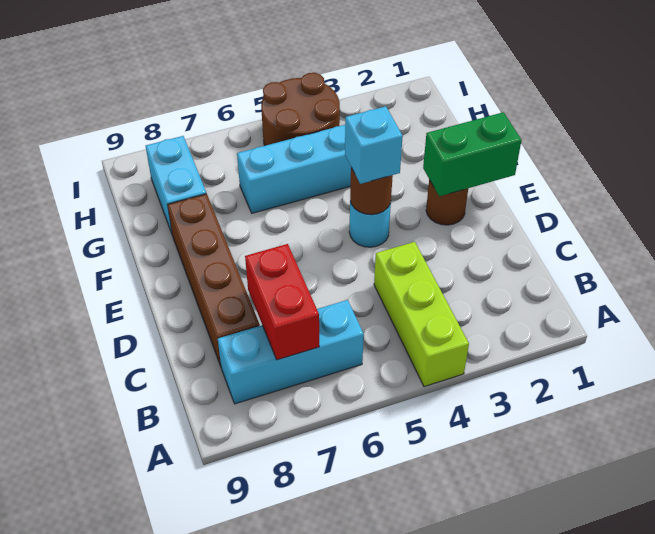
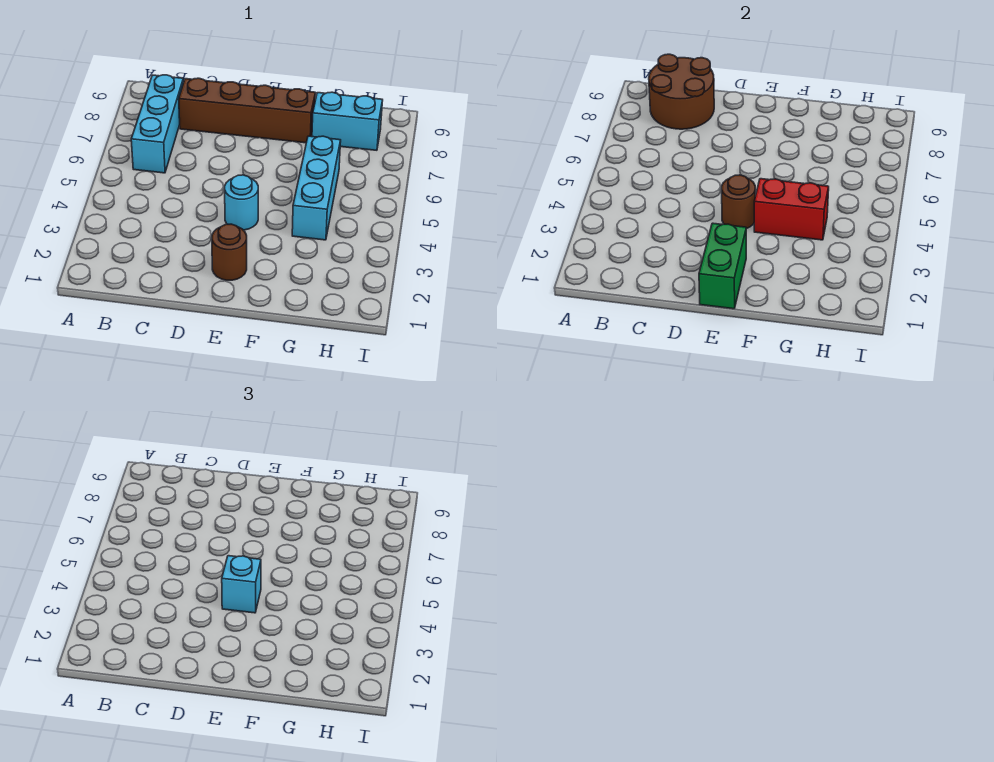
lime brick A4:C4 level 1 -> none
red brick B7:C7 level 2 -> red brick F4:G4 level 2
brown round brick H4:I5 level 1 -> brown round brick B8:C9 level 2

